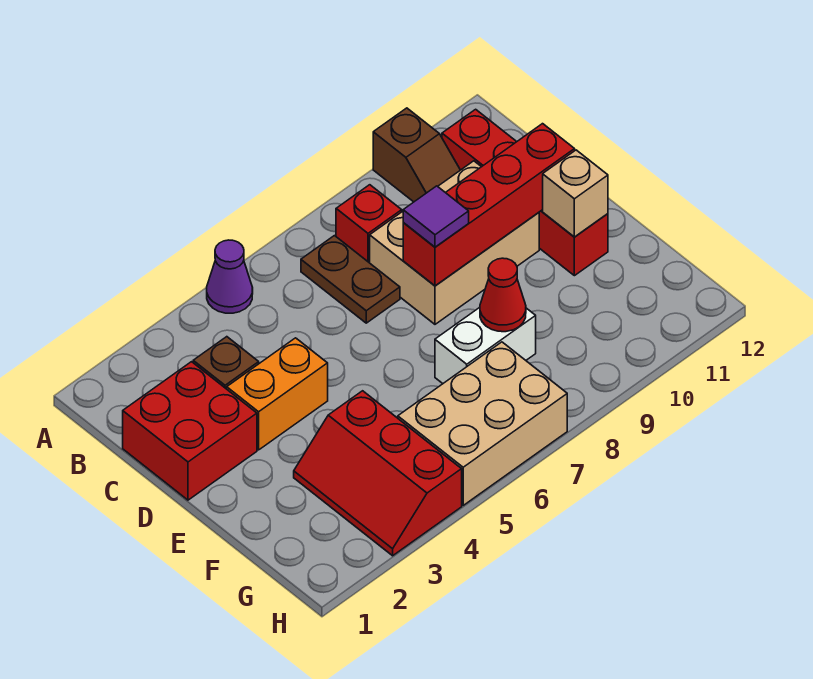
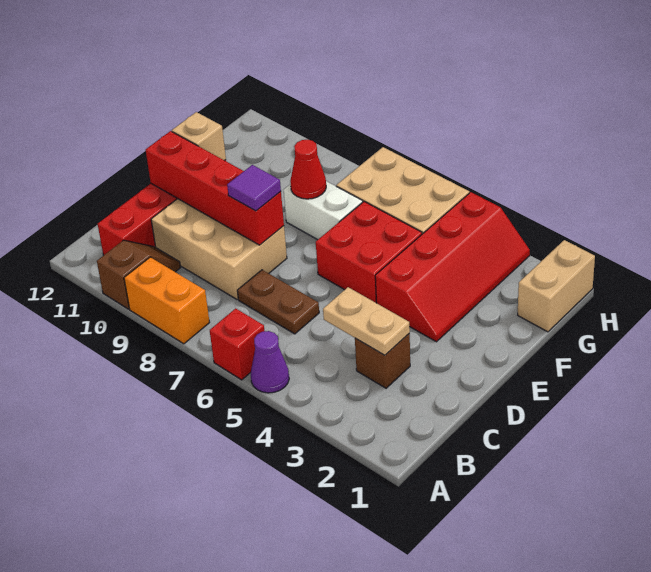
brown plate B7:C7 level 1 -> brown plate C6:C7 level 1
red brick B8 level 1 -> red brick A6 level 1
red brick C1:D2 level 1 -> red brick E5:F6 level 1
none -> tan plate C3:C4 level 2
orange brick D3:D4 level 1 -> orange brick A8:A9 level 1
red slope F3:H4 level 1 top 4 -> red slope E3:H4 level 1 top 4
none -> tan brick G1:H1 level 1

